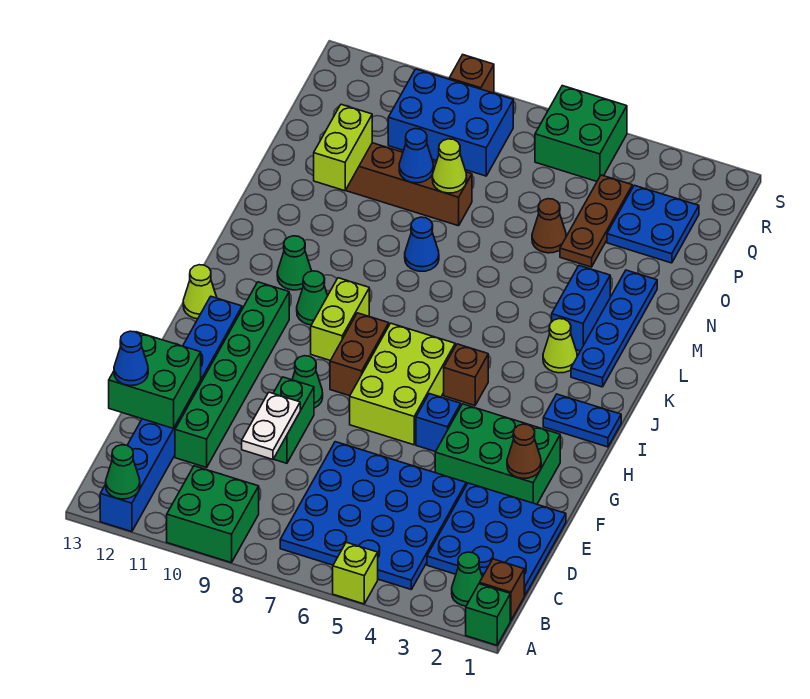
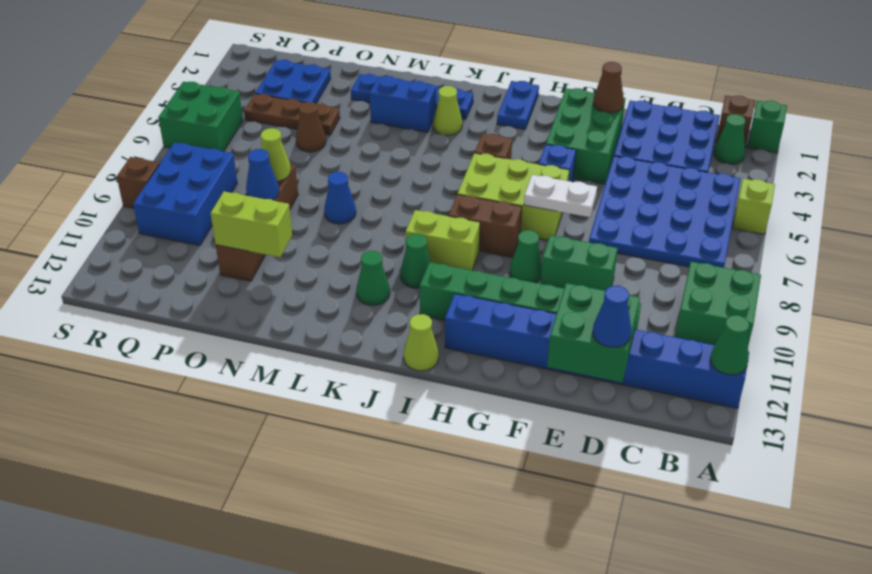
white plate D9:E9 level 2 -> white plate F7:G7 level 2

